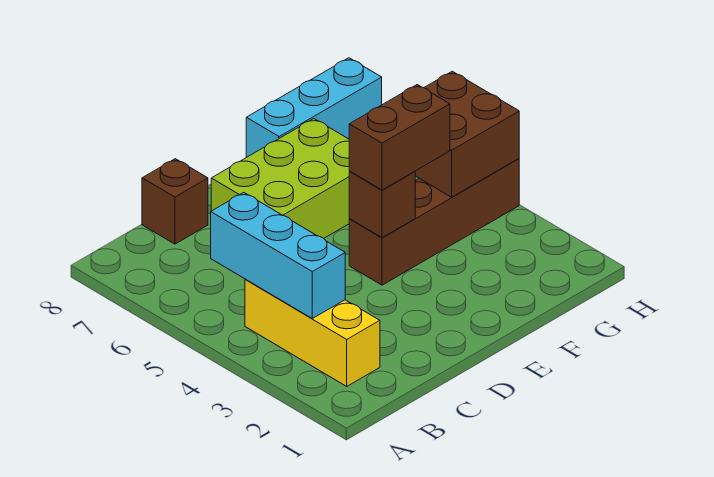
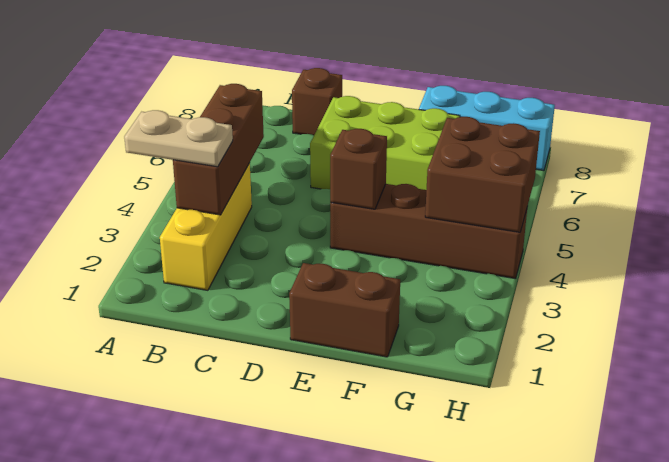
none -> tan plate A3:B3 level 3
cyan brick B3:B5 level 2 -> brown brick B3:B5 level 2
brown brick E4:F4 level 3 -> brown brick E1:F1 level 1

